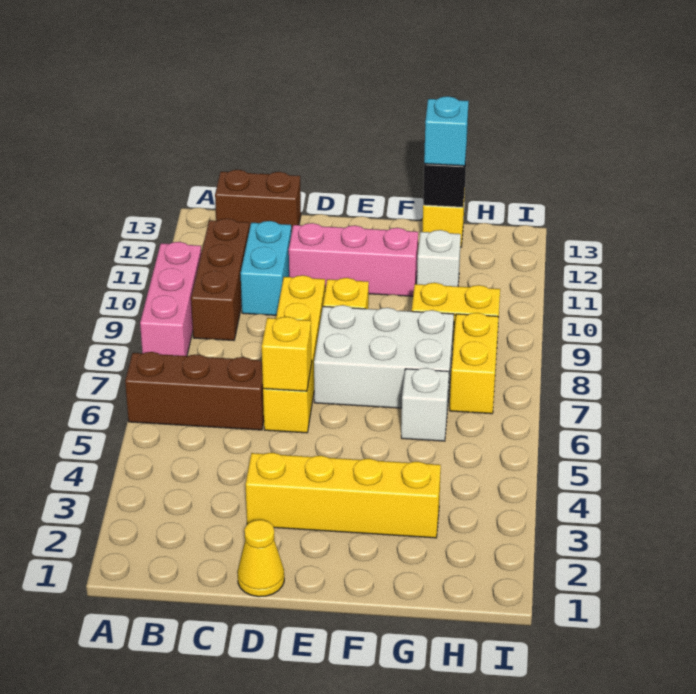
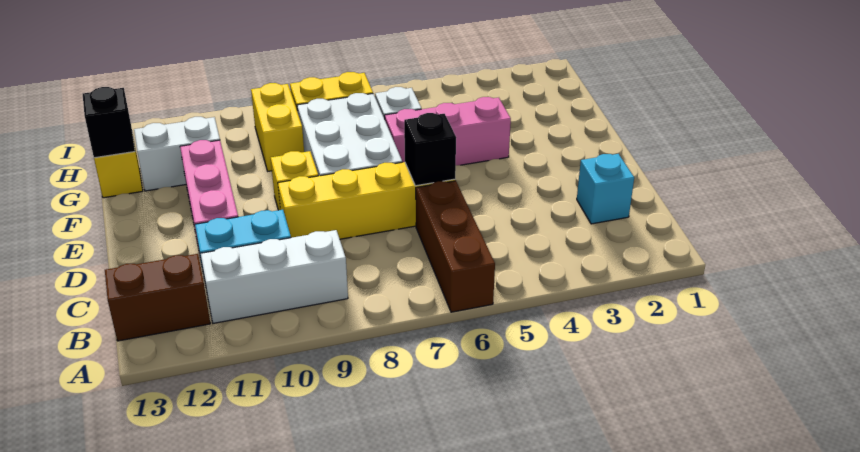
pink brick A8:A10 level 1 -> pink brick F4:F6 level 1
brown brick B9:B11 level 1 -> white brick B9:B11 level 1
brown brick B13:C13 level 1 -> brown brick B12:B13 level 1
yellow cone D1 level 1 -> none
yellow brick D3:G3 level 1 -> none
yellow brick D6 level 2 -> black brick D6 level 2
white brick G11 level 1 -> white brick G11:G12 level 1
cyan brick G13 level 3 -> cyan brick C2 level 1

